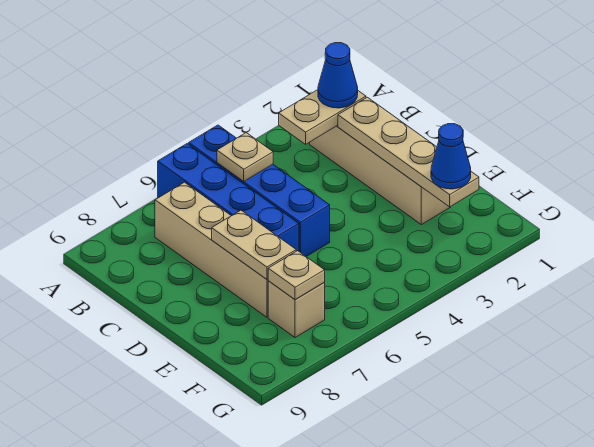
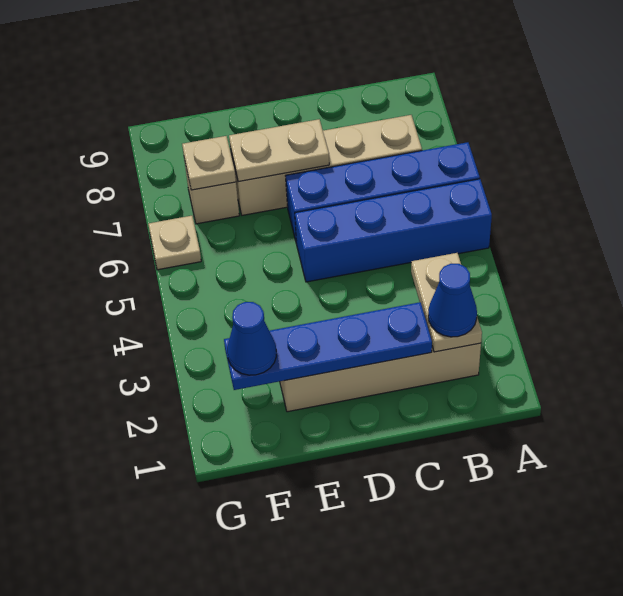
tan plate B5 level 2 -> tan plate G6 level 1
tan plate C2:F2 level 2 -> blue plate C2:F2 level 2

